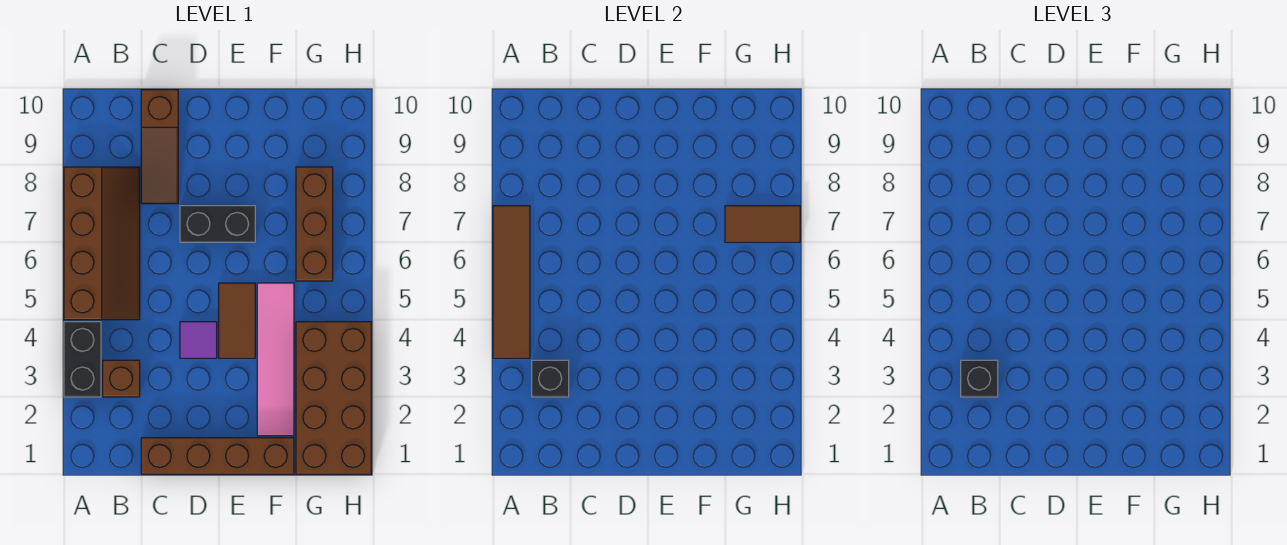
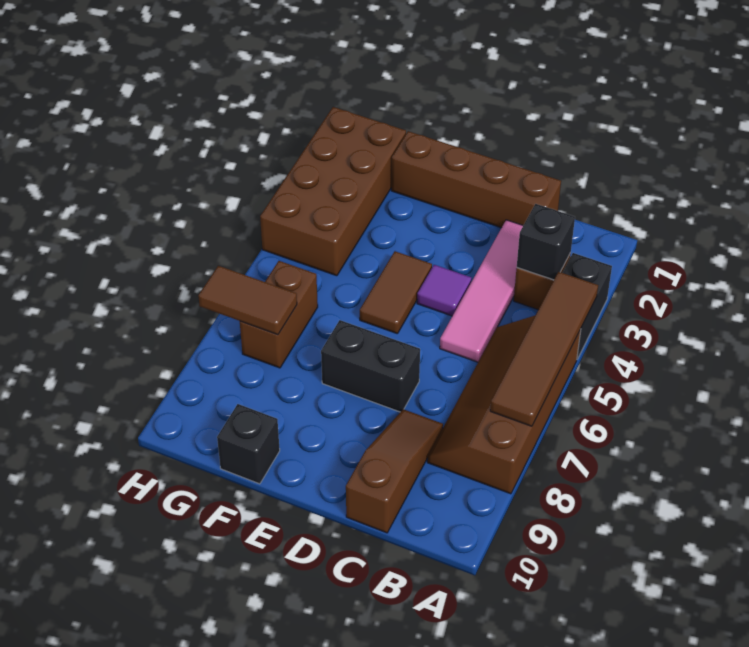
black brick B3 level 3 -> black brick F10 level 1
pink tile F2:F5 level 1 -> pink tile C2:C5 level 1
brown brick G6:G8 level 1 -> brown brick G6:G7 level 1

